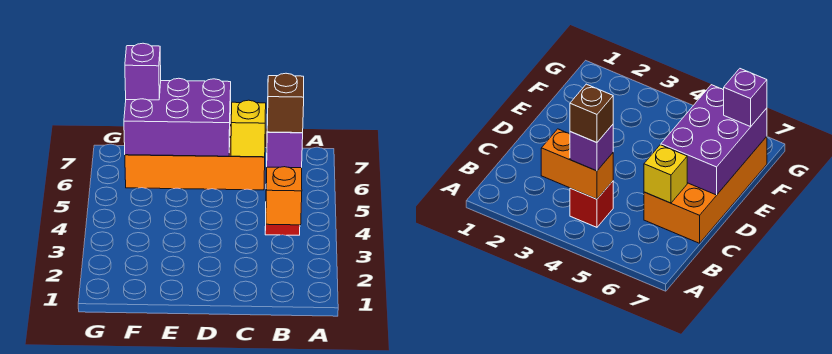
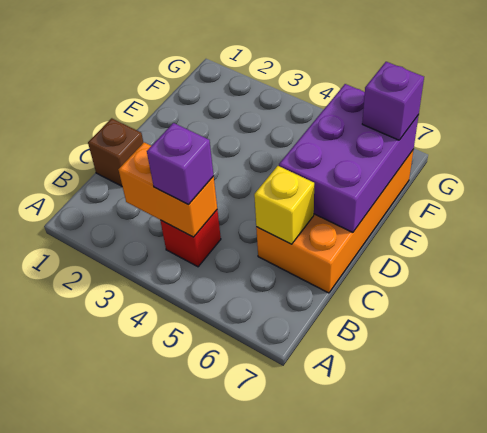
brown brick B4 level 4 -> brown brick C1 level 1

